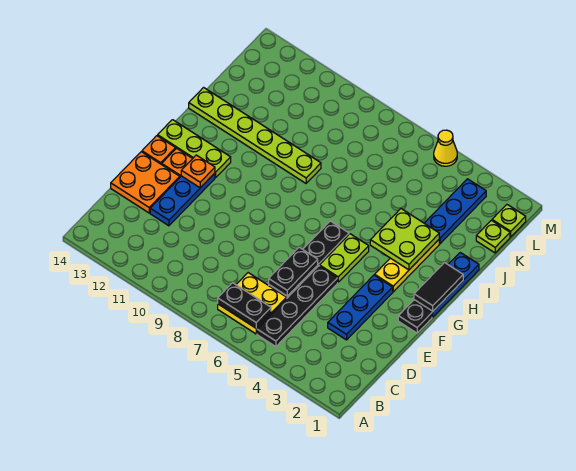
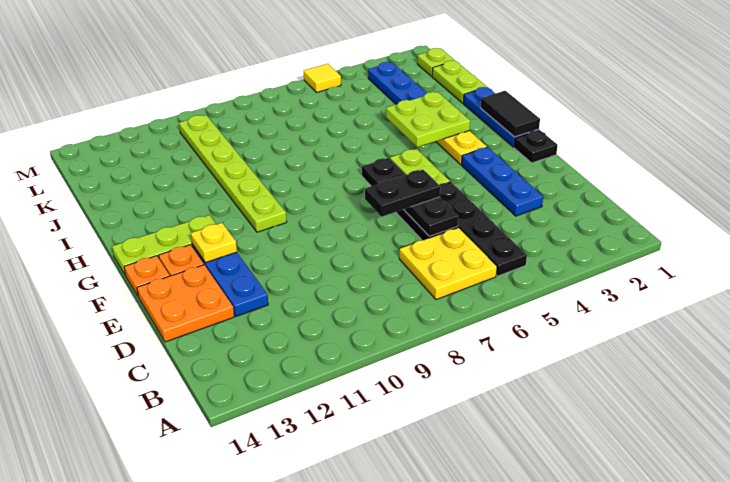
black plate B6:B7 level 2 -> black plate E6:E7 level 3
orange plate F12 level 2 -> yellow plate F12 level 2
lime plate I9:I14 level 1 -> lime plate G10:L10 level 1
lime plate K1 level 1 -> lime plate J1:K1 level 1
yellow cone M5 level 1 -> yellow tile M5 level 1

